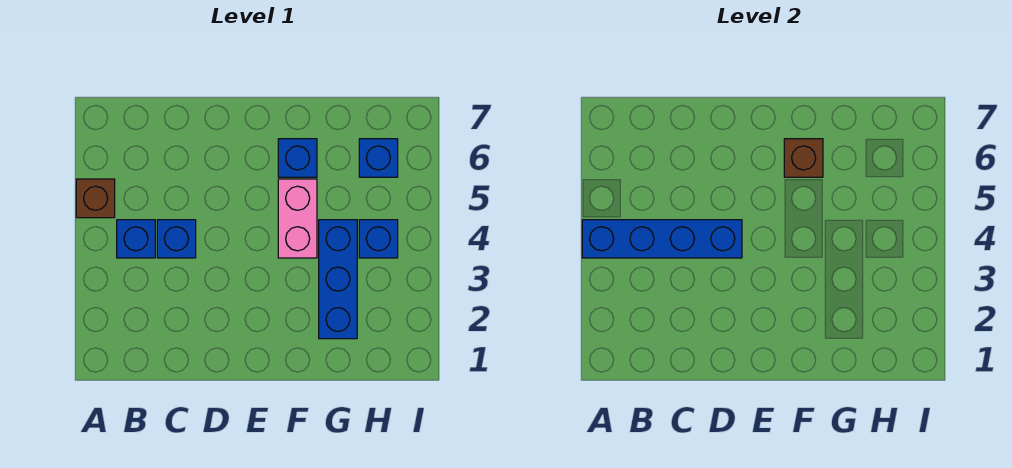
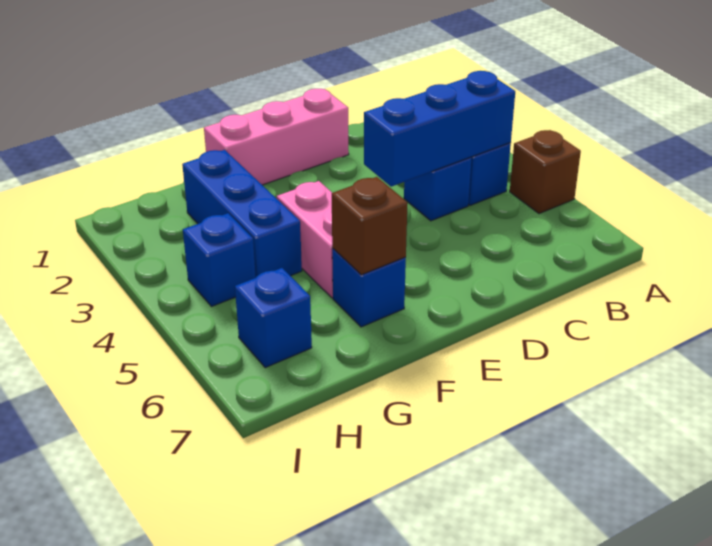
blue brick A4:D4 level 2 -> blue brick B4:D4 level 2
none -> pink brick D1:F1 level 1

